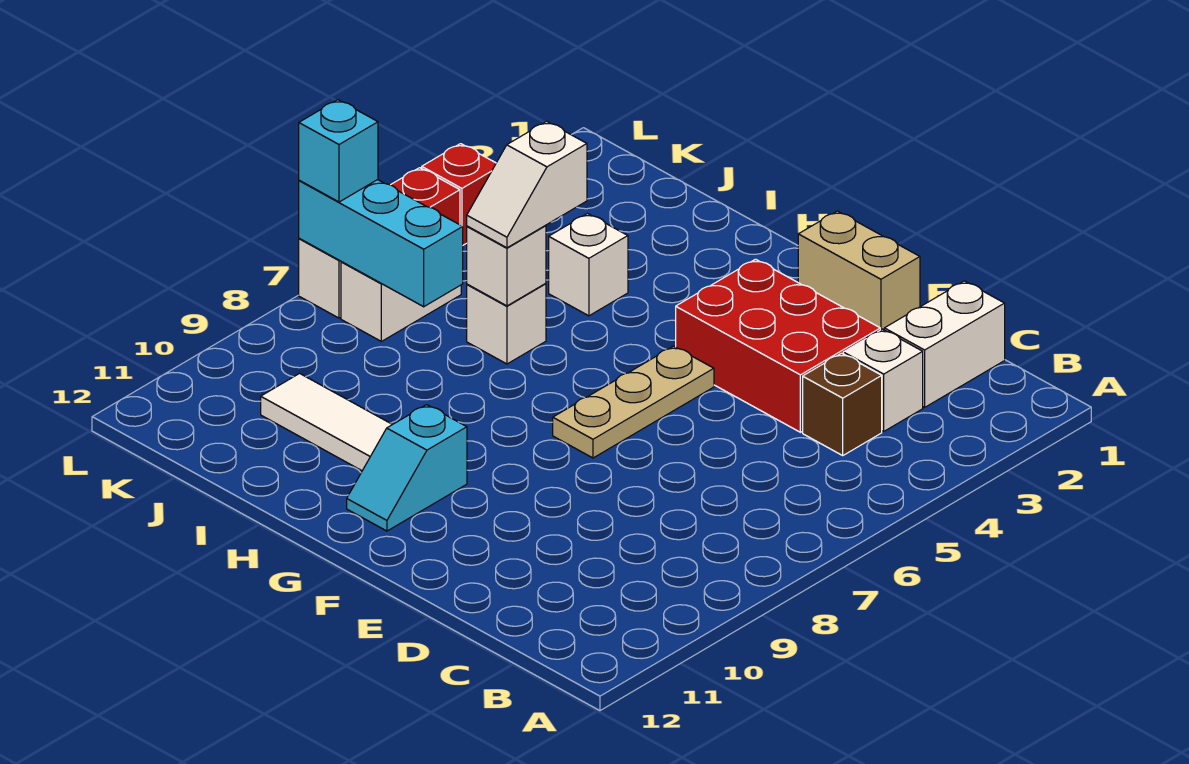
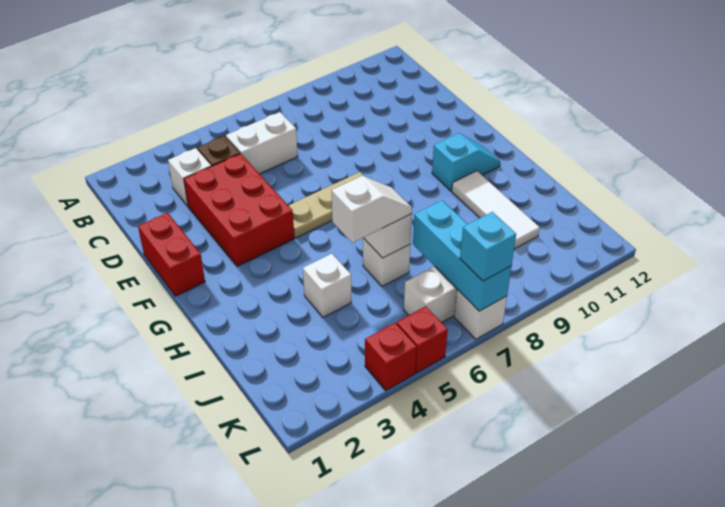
white brick C1:C2 level 1 -> white brick C5:C6 level 1
tan brick E1:F1 level 1 -> red brick E1:F1 level 1

